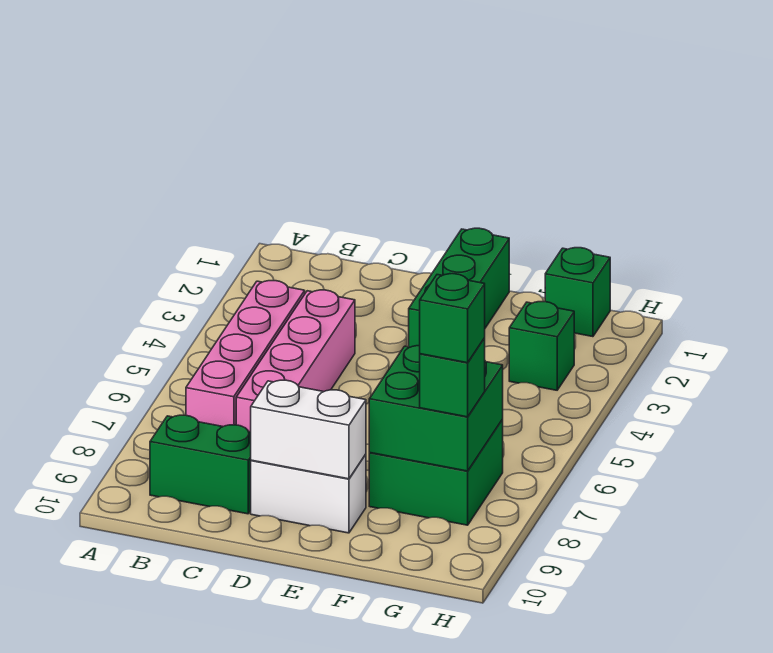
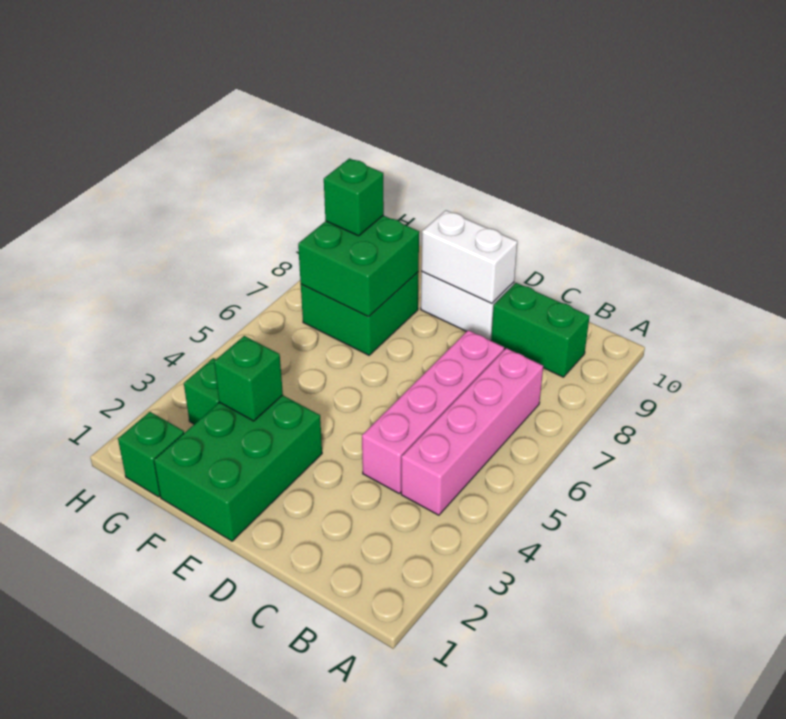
green brick E1:E3 level 1 -> green brick E1:F3 level 1
green brick G8 level 4 -> green brick F3 level 2

